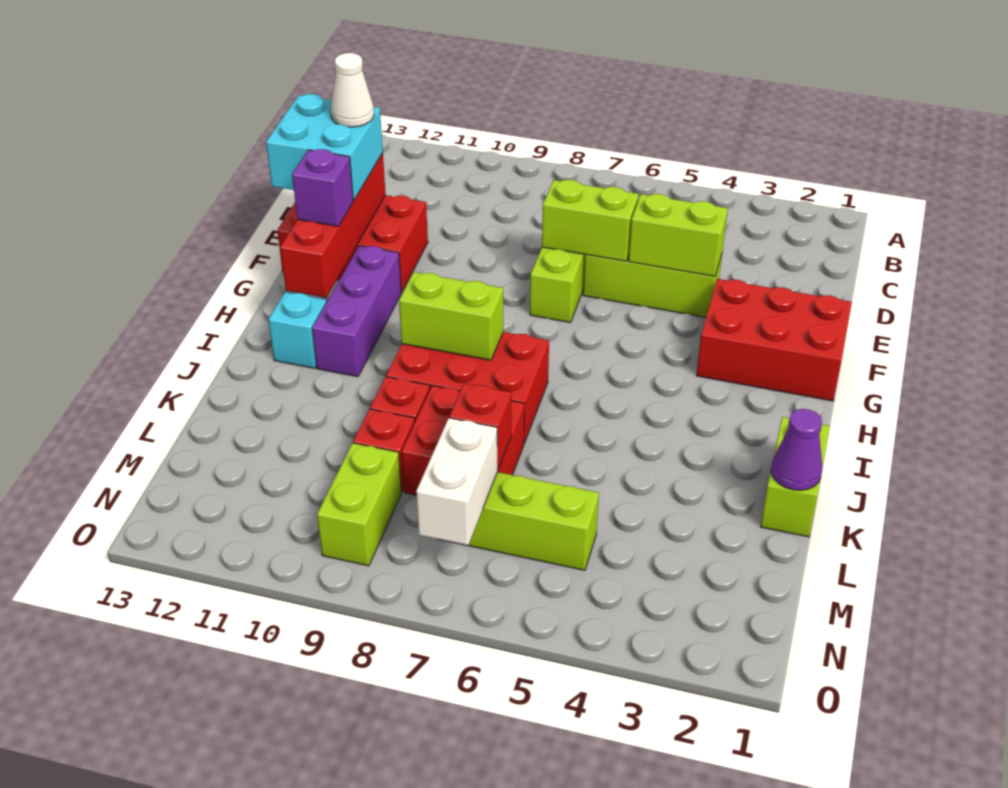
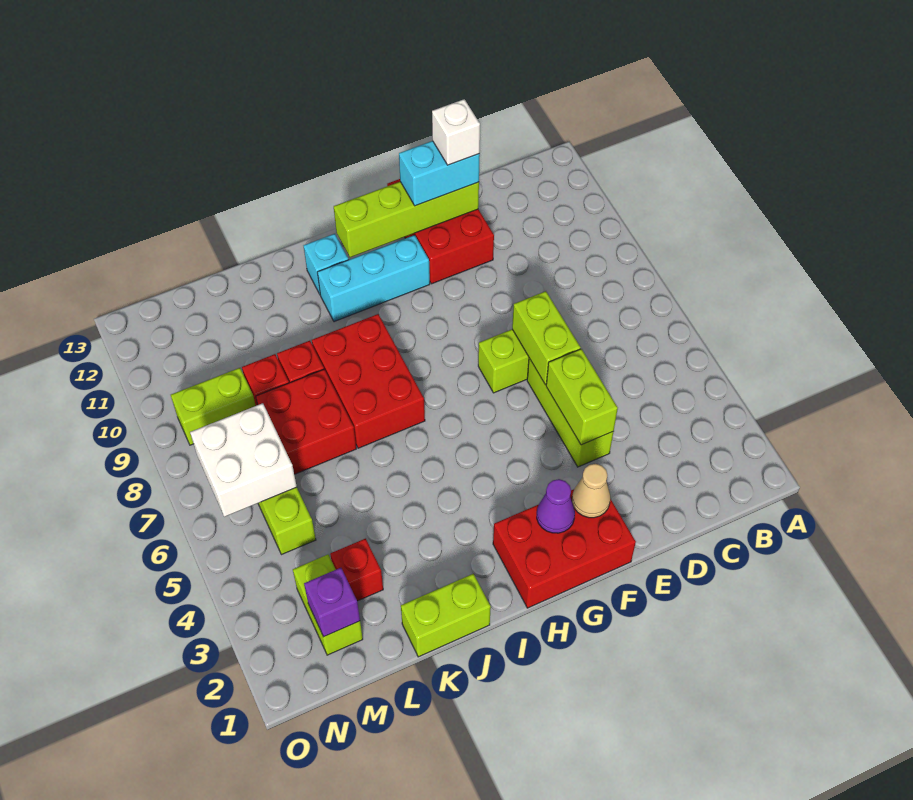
red brick E12:H12 level 2 -> lime brick E12:H12 level 2
cyan brick E12:F13 level 3 -> cyan brick E12:F12 level 3
white cone E12 level 4 -> white brick E12 level 4
red brick F1:G3 level 1 -> red brick F1:H2 level 1
none -> tan cone F2 level 2
purple brick G11:I11 level 1 -> cyan brick G11:I11 level 1
purple brick G12 level 3 -> purple brick M2 level 2
lime brick I8:I9 level 2 -> lime brick M2:M3 level 1
purple cone K1 level 2 -> purple cone G2 level 2
red brick L7 level 2 -> red brick L3 level 1
white brick M7:N7 level 2 -> white brick M6:N7 level 2

